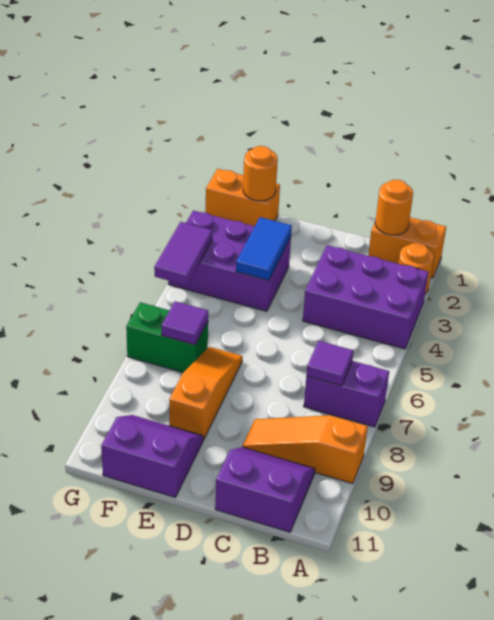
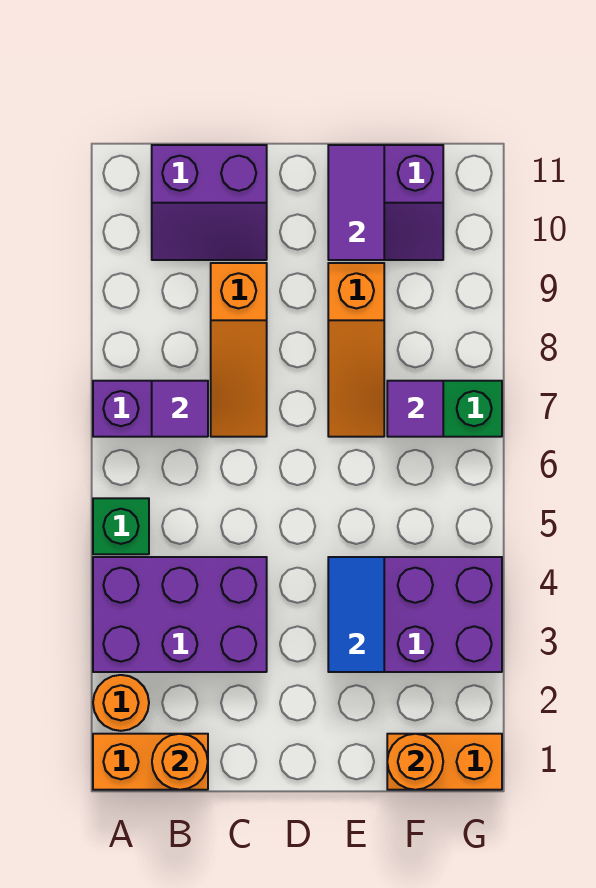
none -> green brick A5 level 1
orange slope A9:C9 level 1 top A -> orange slope C7:C9 level 1 top 9
purple tile G4:G5 level 2 -> purple tile E10:E11 level 2

